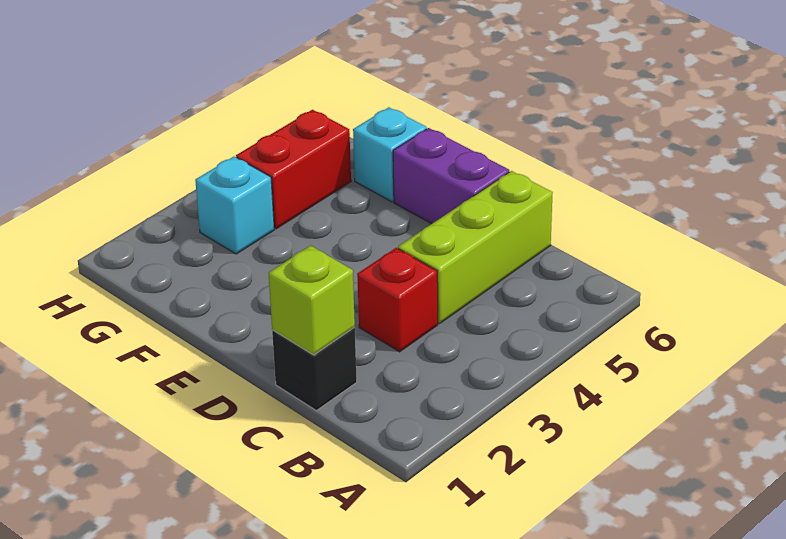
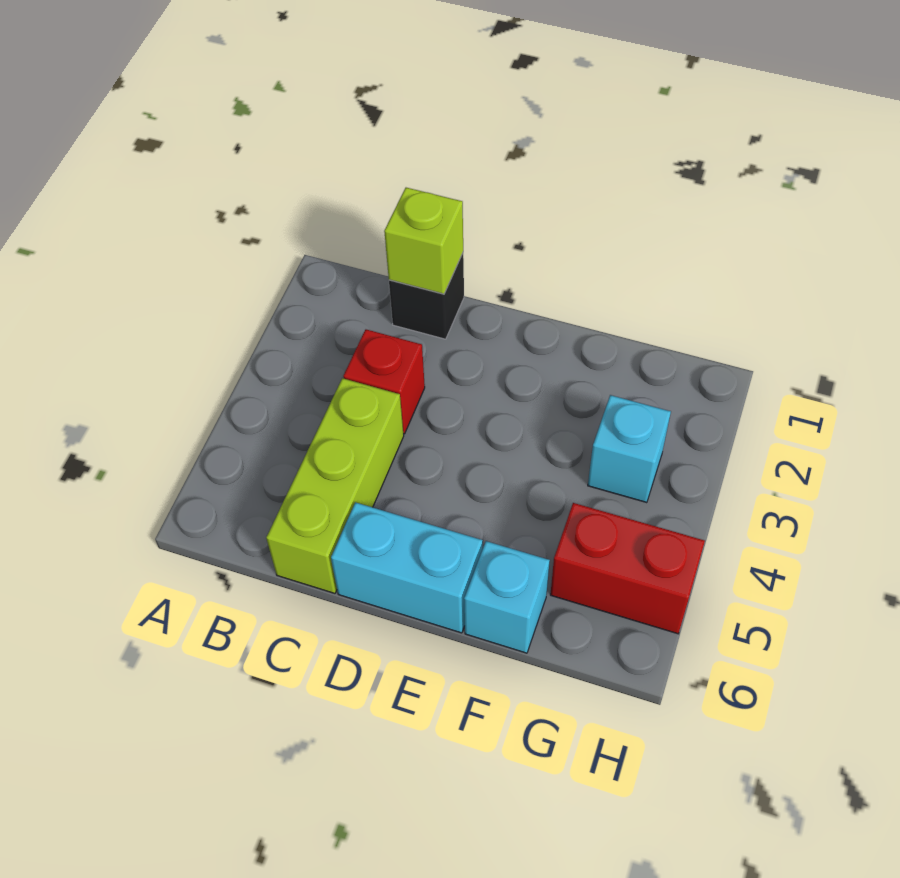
purple brick D6:E6 level 1 -> cyan brick D6:E6 level 1
red brick G4:G5 level 1 -> red brick G5:H5 level 1

